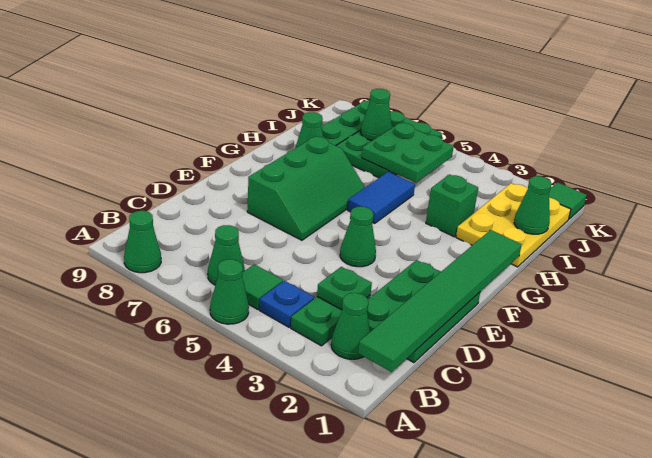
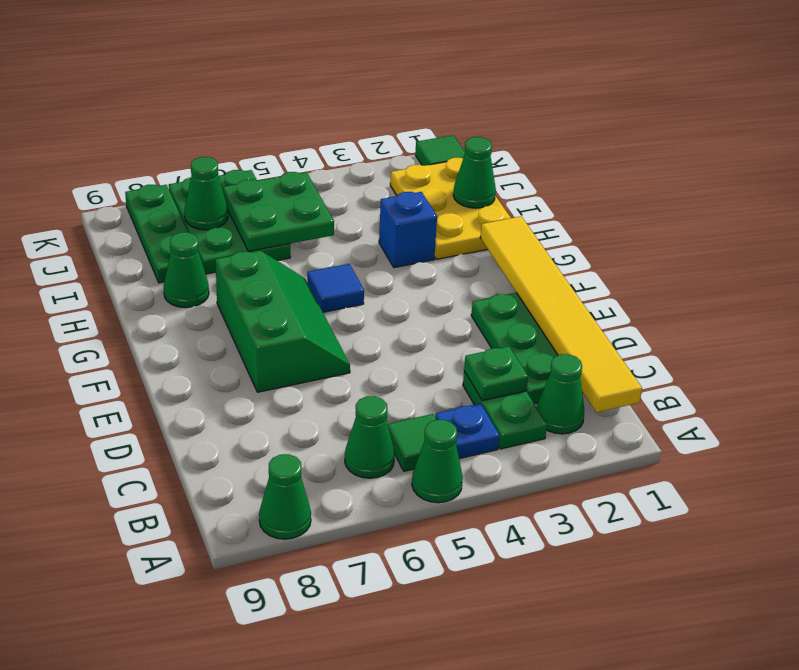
green tile B1:G1 level 2 -> yellow tile B1:G1 level 2
green cone E4 level 1 -> none
blue tile G5:H5 level 1 -> blue tile G5 level 1
green brick H3 level 1 -> blue brick H3 level 1

